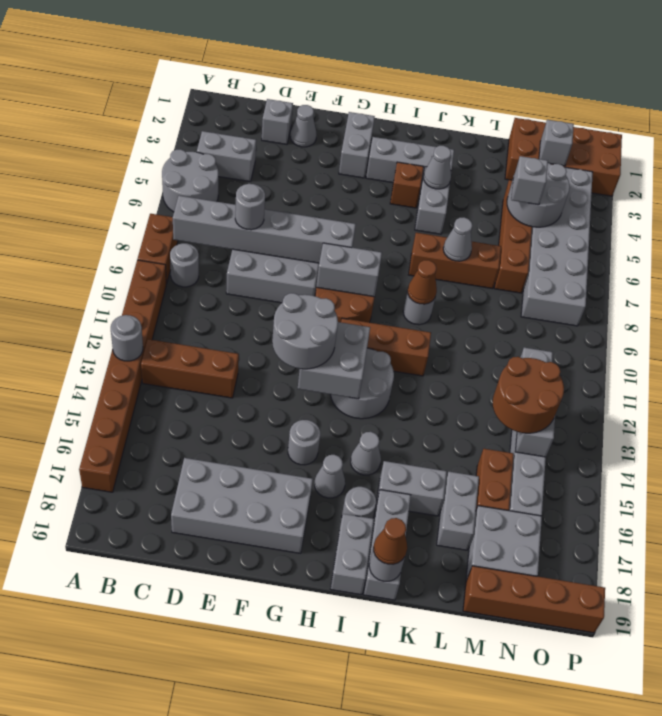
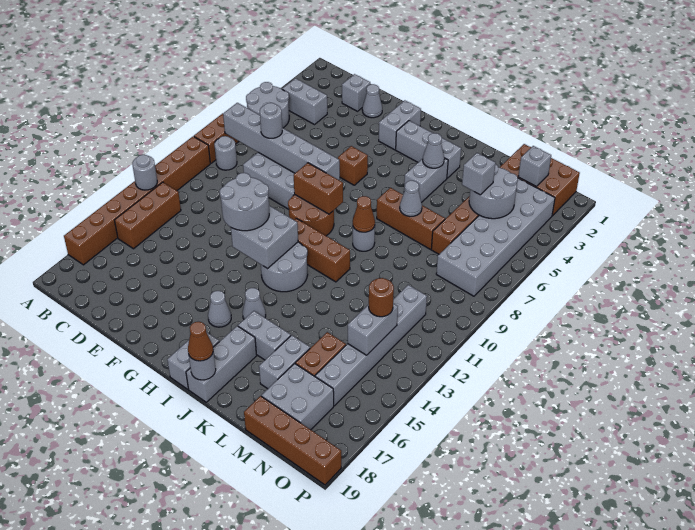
brown brick B13:D13 level 1 -> brown brick B13:B15 level 1
grey brick D17:G18 level 1 -> none
grey brick G9:H9 level 2 -> brown brick G9:H9 level 2
grey round brick G15 level 1 -> none
brown brick I4 level 1 -> brown brick G6 level 1
grey round brick I17 level 1 -> none
brown brick M1:P2 level 1 -> brown brick M1:O2 level 1
brown round brick M13:N14 level 3 -> brown round brick N13 level 3

